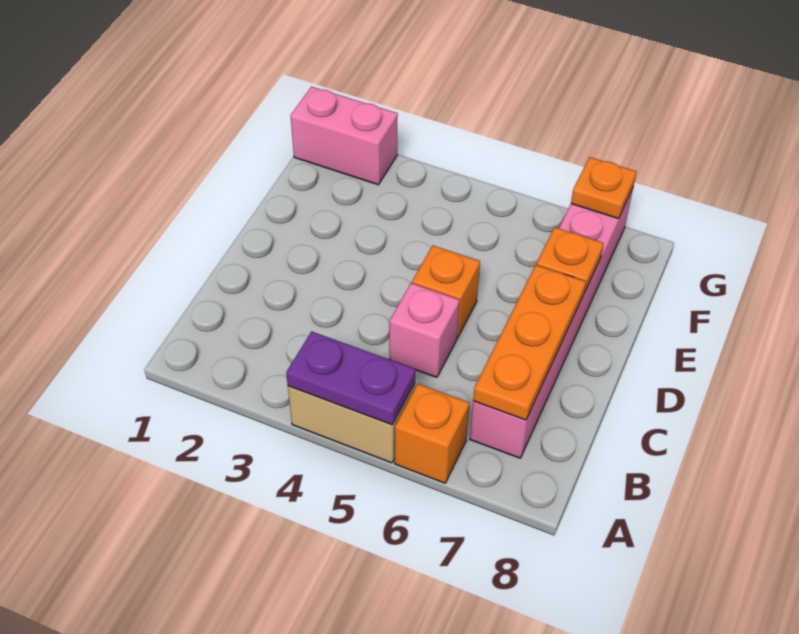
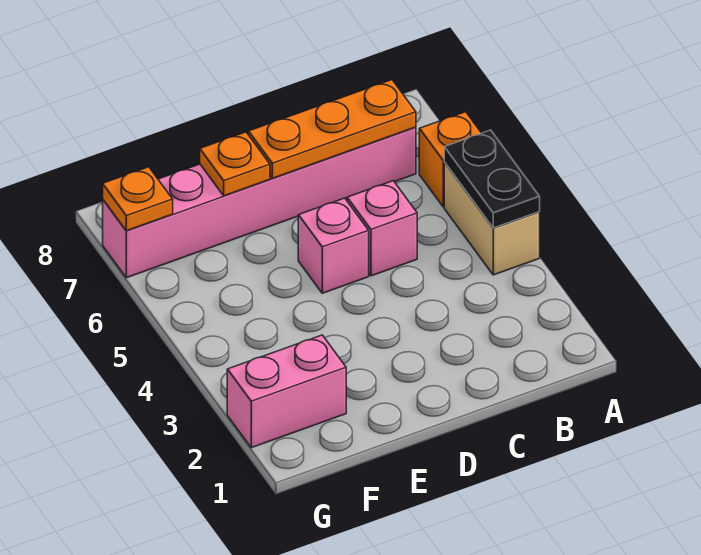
purple plate A4:A5 level 2 -> black plate A4:A5 level 2
orange brick D5 level 1 -> pink brick D5 level 1
pink brick G1:G2 level 1 -> pink brick F2:G2 level 1

